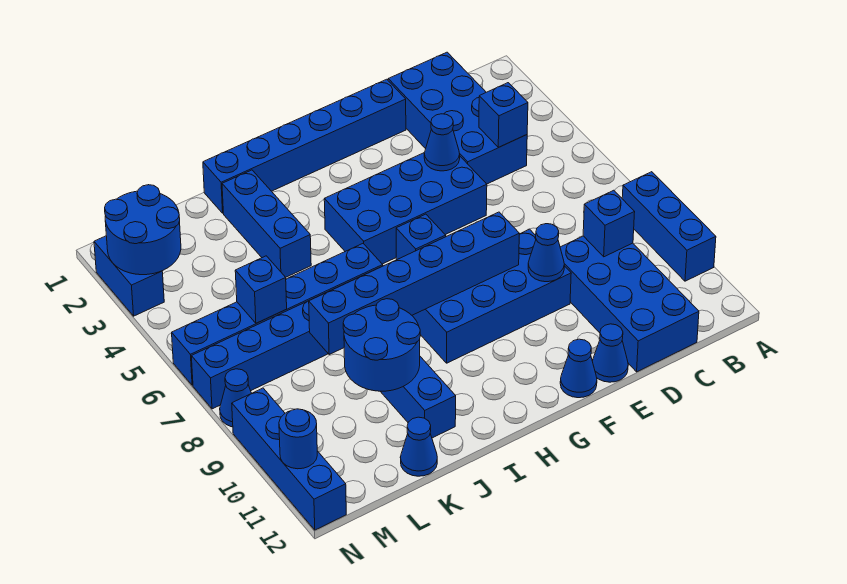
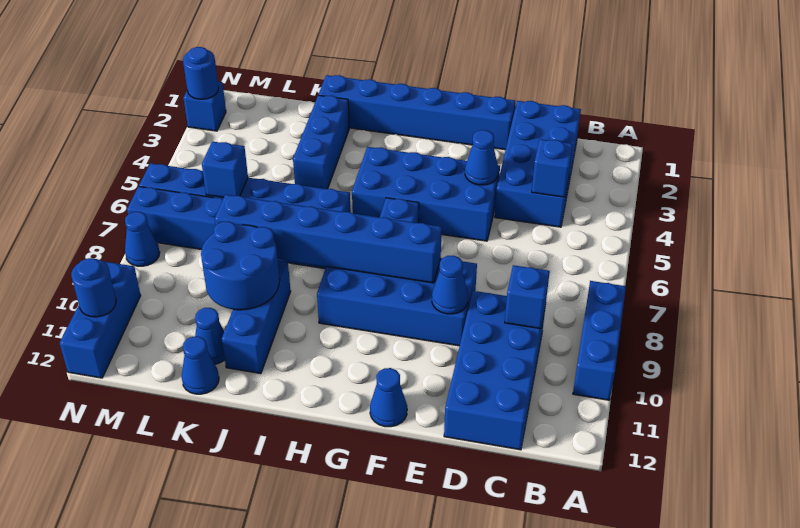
blue cone E12 level 1 -> blue cone K11 level 1
blue round brick M2:N3 level 2 -> blue round brick N2 level 2
blue brick N2:N3 level 1 -> blue brick N2 level 1
blue brick N9:N12 level 1 -> blue brick N10:N12 level 1

